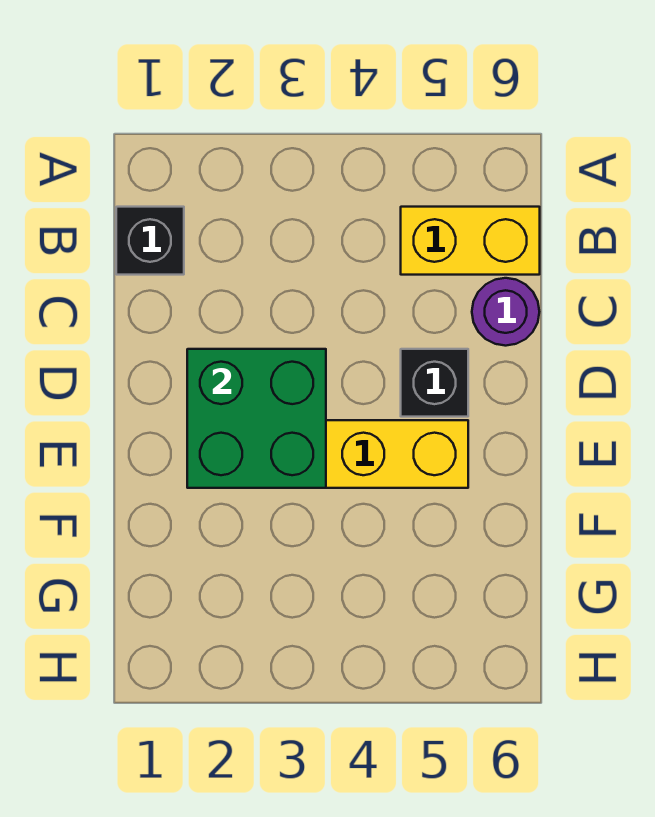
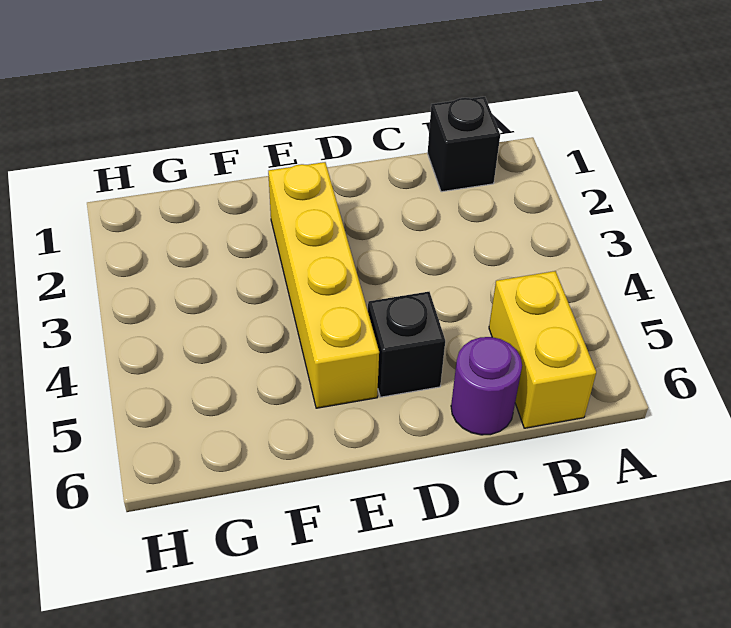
green brick D2:E3 level 2 -> none

